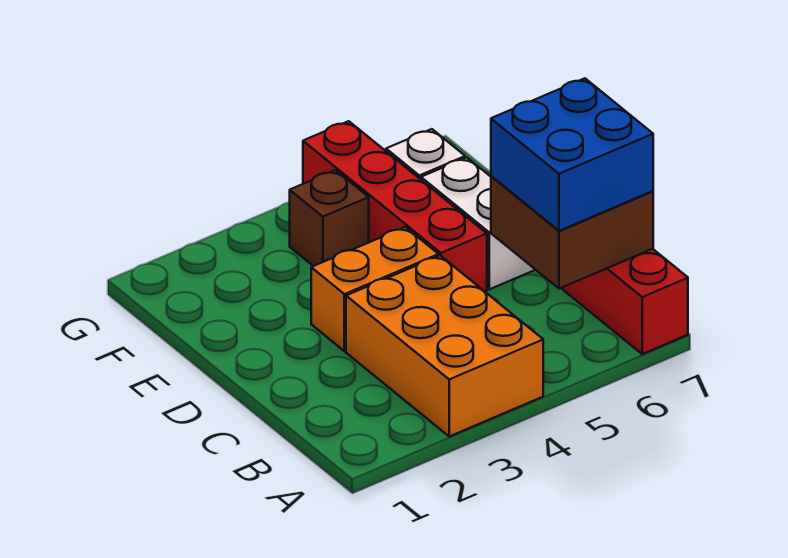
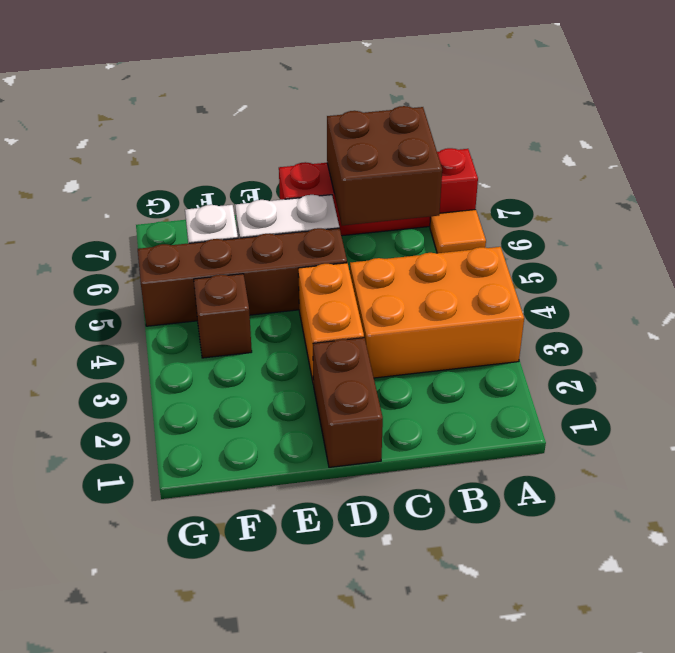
none -> orange tile A6 level 1
blue brick B6:C7 level 3 -> none
none -> brown brick D1:D2 level 1
red brick D5:G5 level 1 -> brown brick D5:G5 level 1

